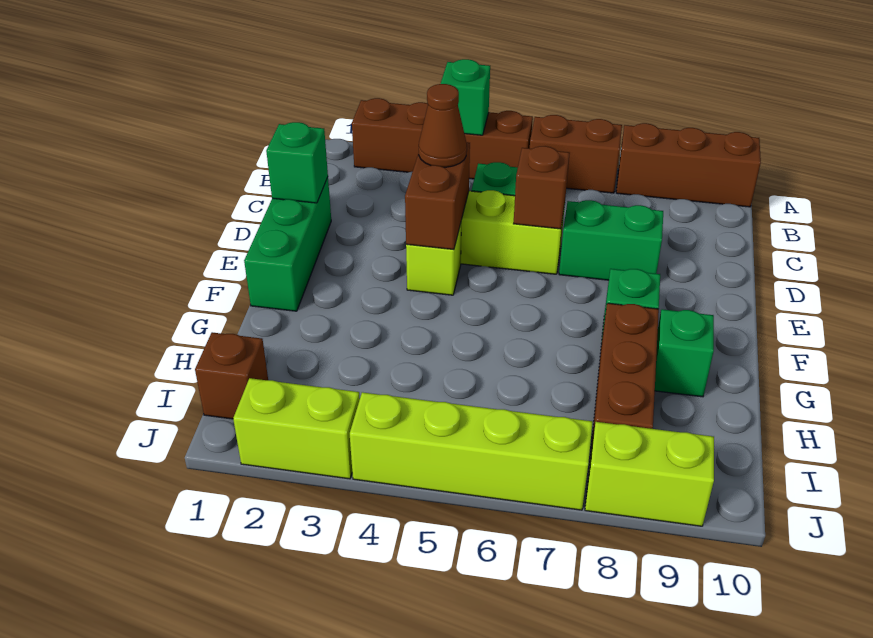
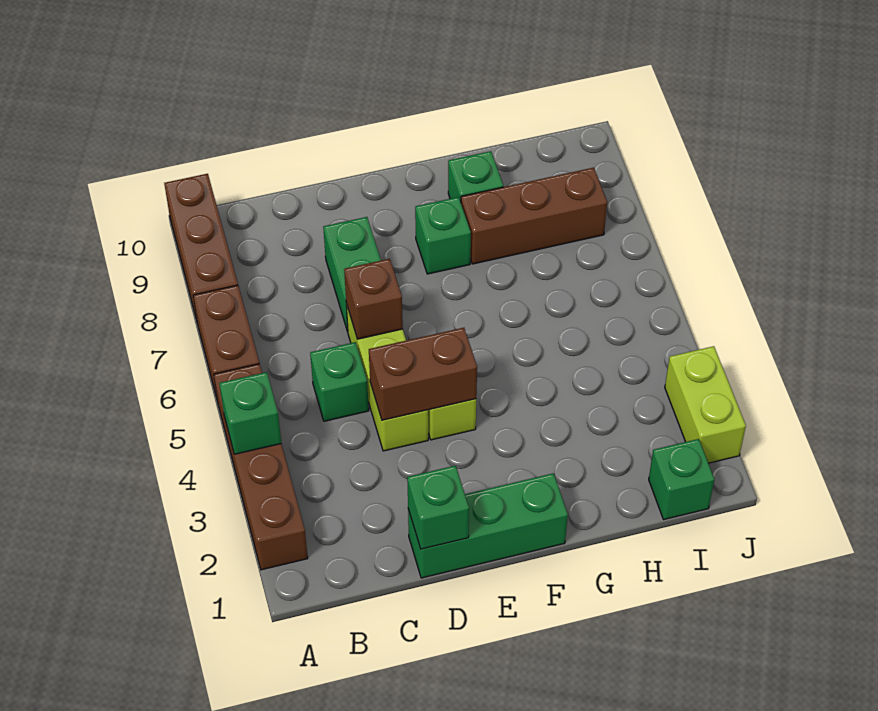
brown cone D4 level 3 -> none
brown brick I1 level 1 -> green brick I1 level 1
lime brick J4:J7 level 1 -> none
lime brick J8:J9 level 1 -> none

